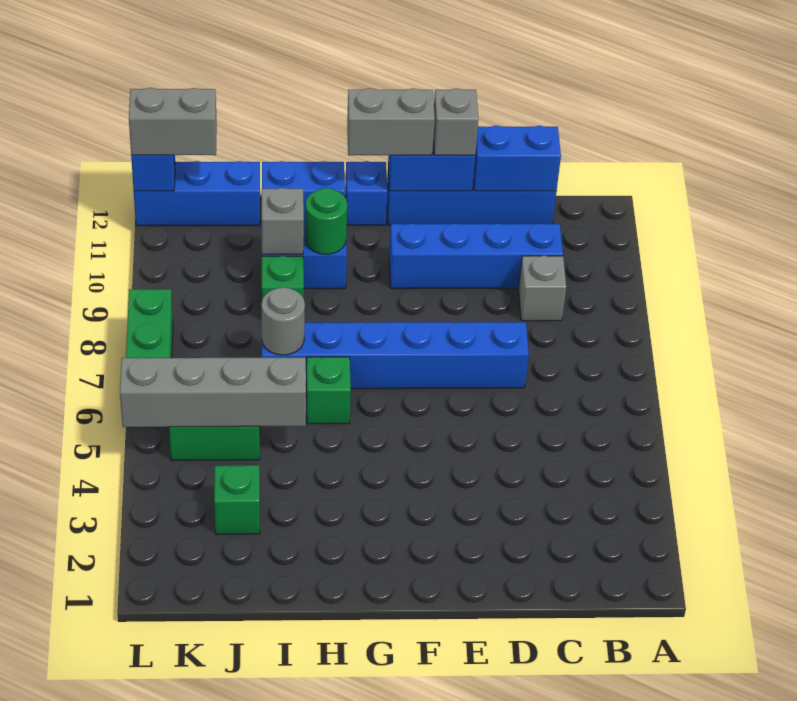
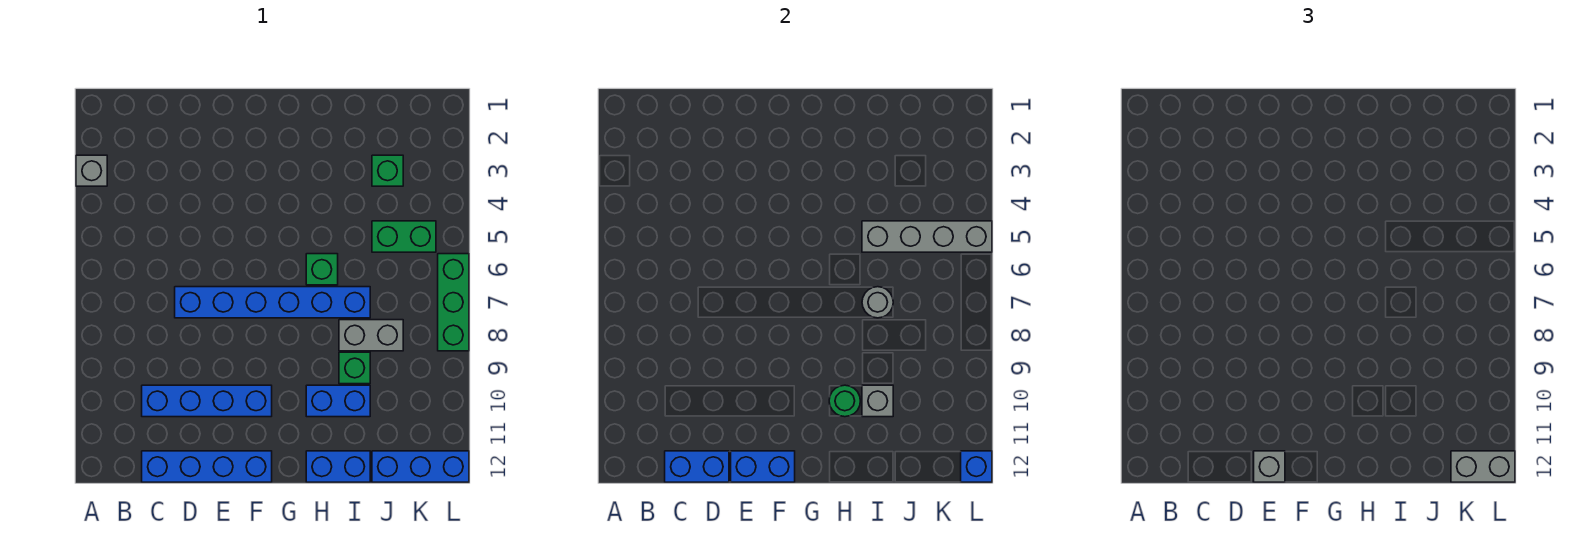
grey brick C9 level 1 -> grey brick A3 level 1
grey brick F12:G12 level 3 -> grey brick I8:J8 level 1
blue brick G12 level 1 -> none

